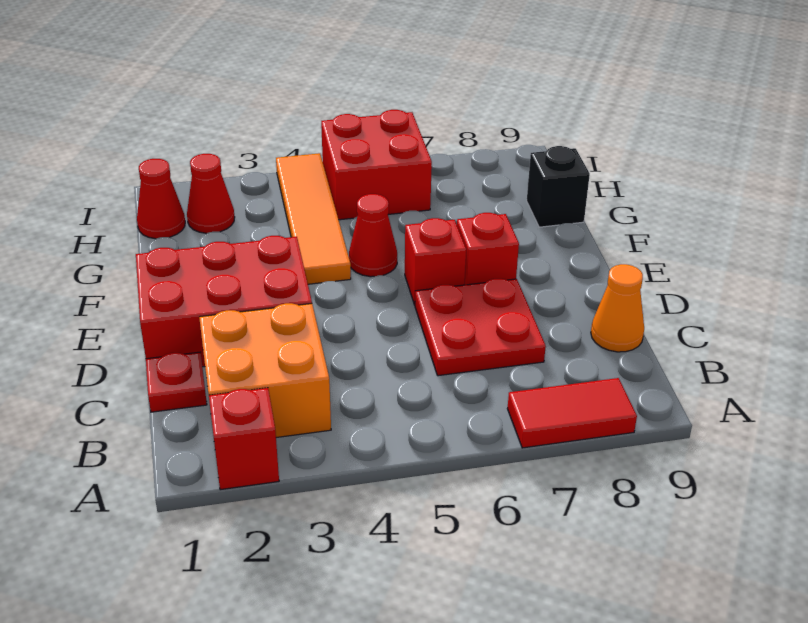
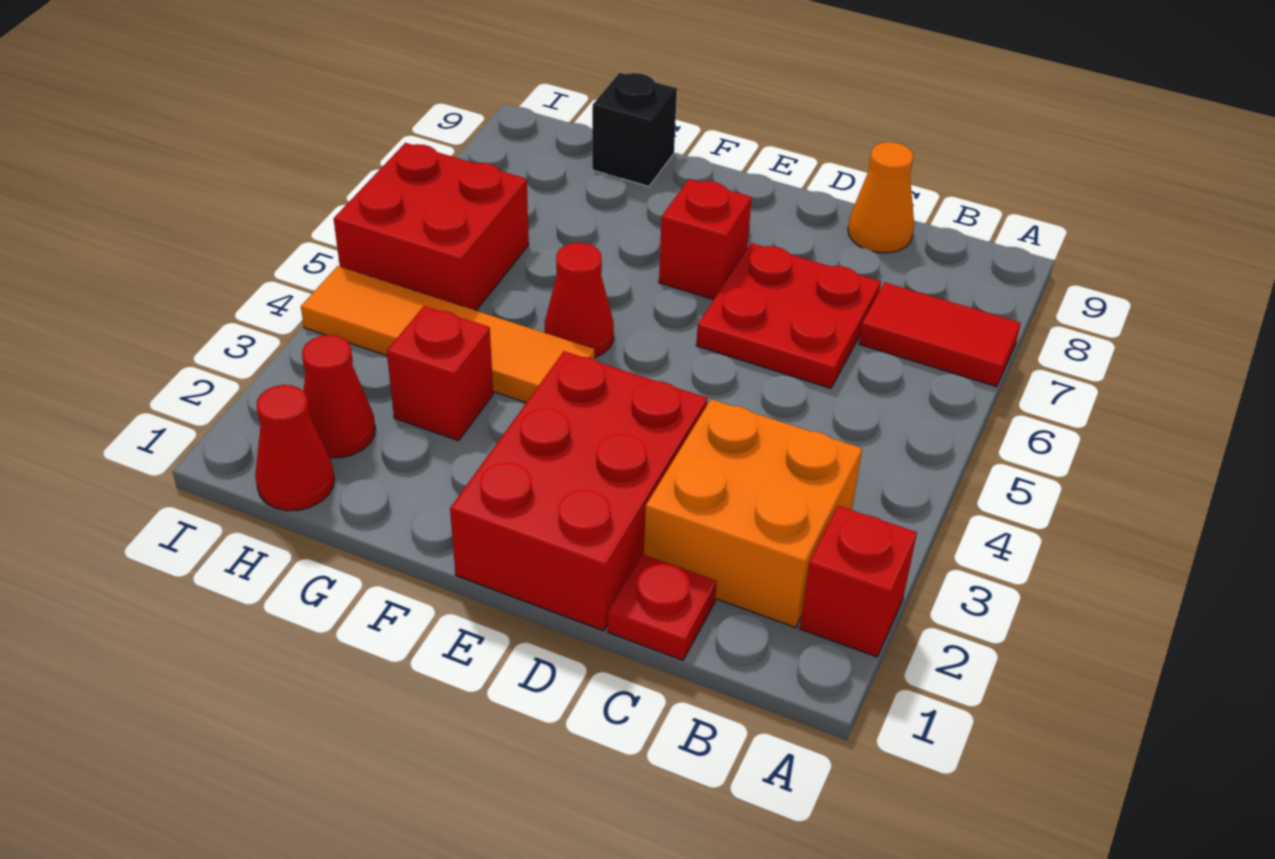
red tile A7:A8 level 1 -> red tile A7:B7 level 1
red brick E6 level 1 -> red brick G3 level 1

